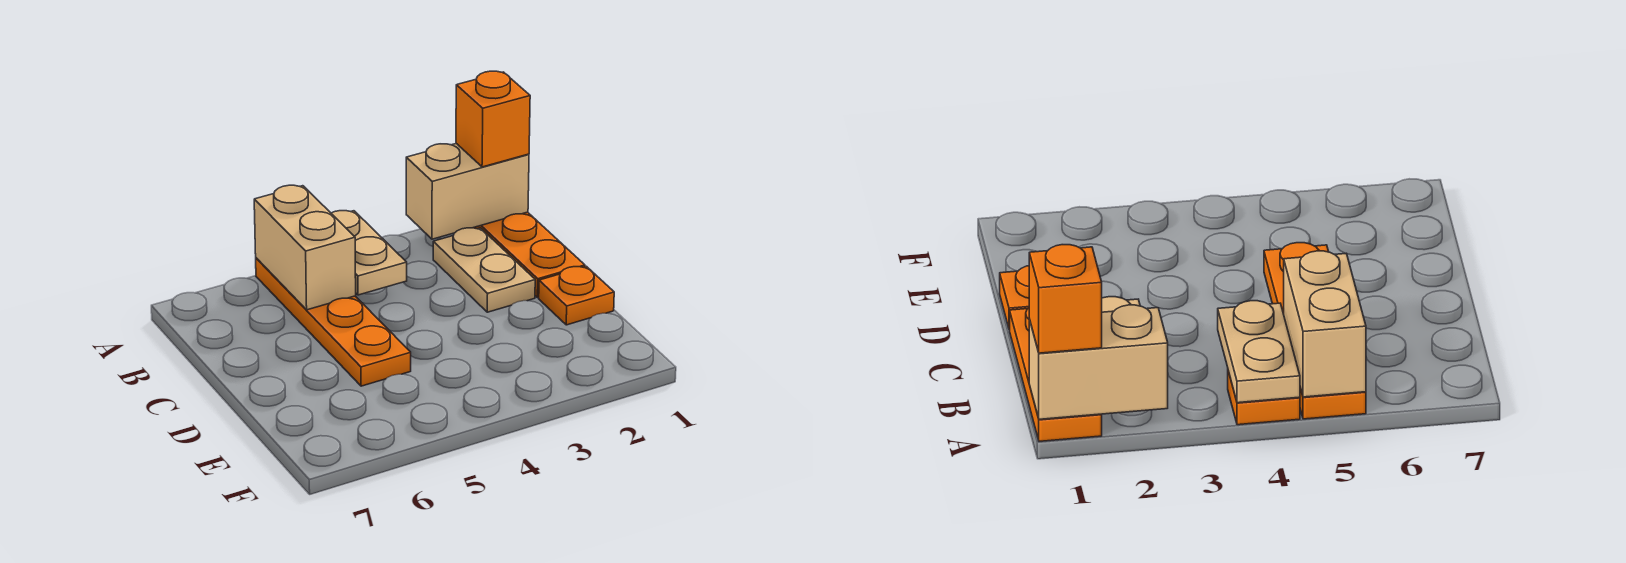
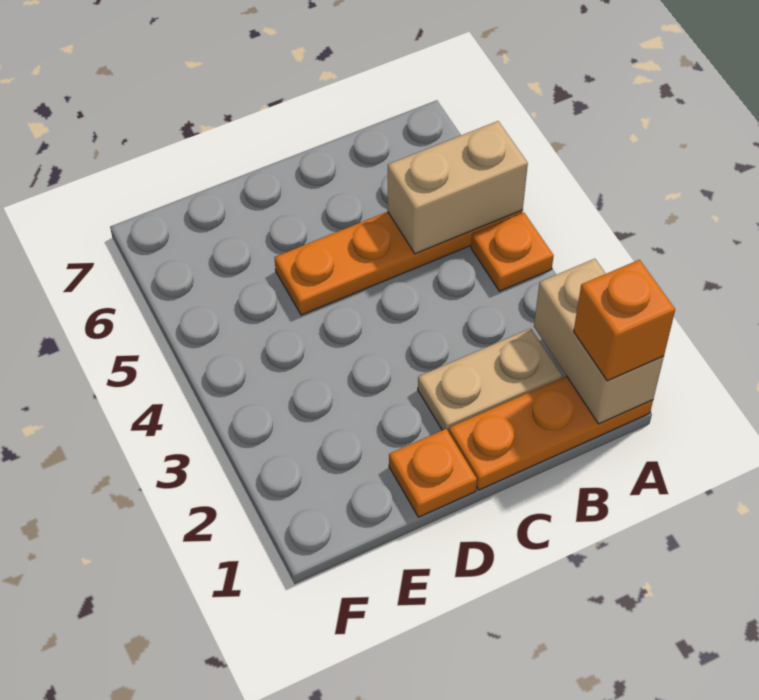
tan plate A4:B4 level 2 -> none

